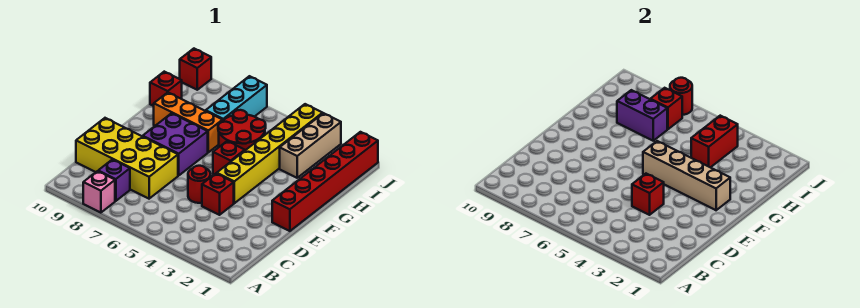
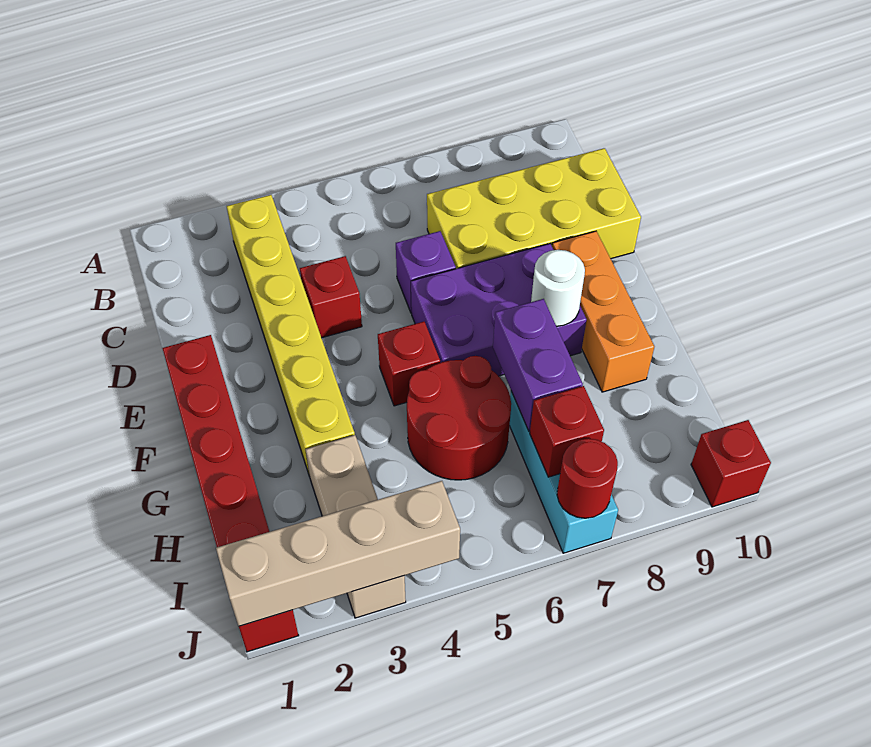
pink brick A8 level 1 -> none
purple brick B8 level 1 -> purple brick D6 level 1
red brick D4 level 2 -> none
red round brick D5 level 1 -> none
yellow brick E4:J4 level 1 -> yellow brick B3:G3 level 1
purple brick E7:F8 level 1 -> purple brick E6:F8 level 1
tan brick F2:F5 level 2 -> tan brick J1:J4 level 2
none -> white round brick F8 level 2
orange brick G7:G9 level 1 -> orange brick E9:G9 level 1
red brick H4:I4 level 2 -> none
purple brick H7:H8 level 2 -> purple brick G7:H7 level 2
red brick H10 level 1 -> none

